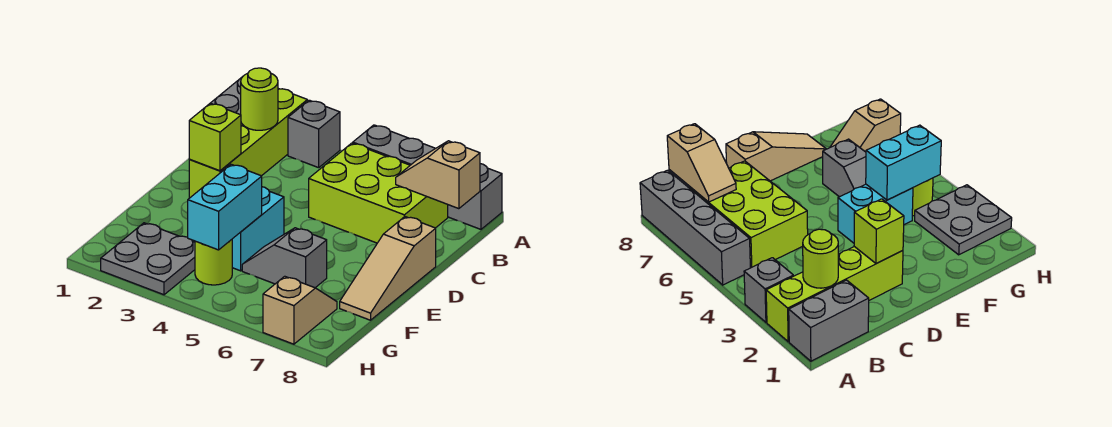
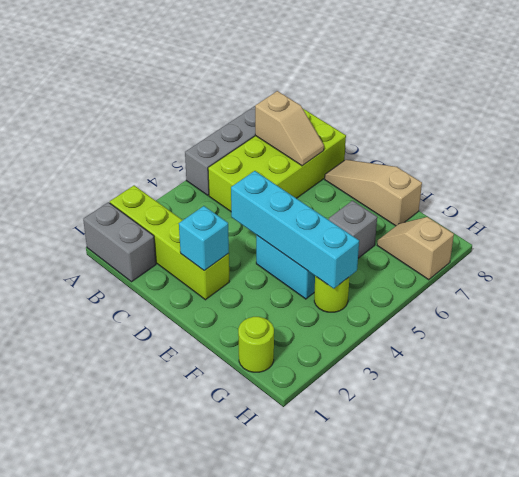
grey brick A3 level 1 -> none
lime round brick B2 level 2 -> lime round brick G1 level 1
lime brick B5:C7 level 1 -> lime brick B5:C8 level 1
tan slope B7:B8 level 2 top 8 -> tan slope B7:C7 level 2 top B
lime brick D2 level 2 -> cyan brick D2 level 2
tan slope D8:F8 level 1 top D -> tan slope D8:F8 level 1 top F
cyan brick F4:G4 level 2 -> cyan brick D4:G4 level 2
grey plate G2:H3 level 1 -> none

